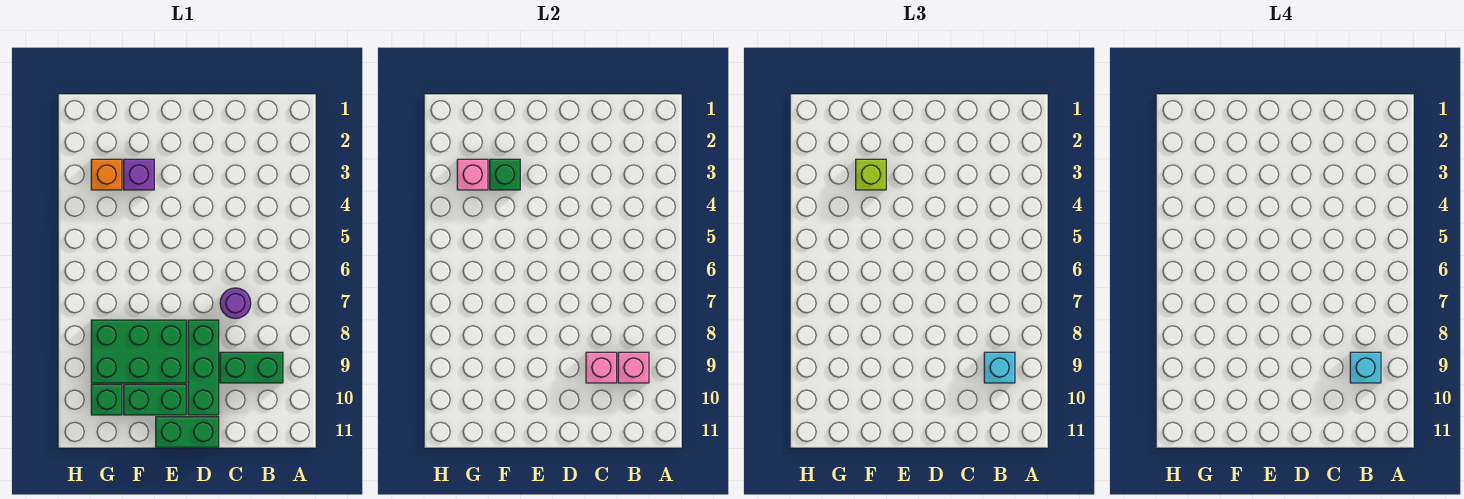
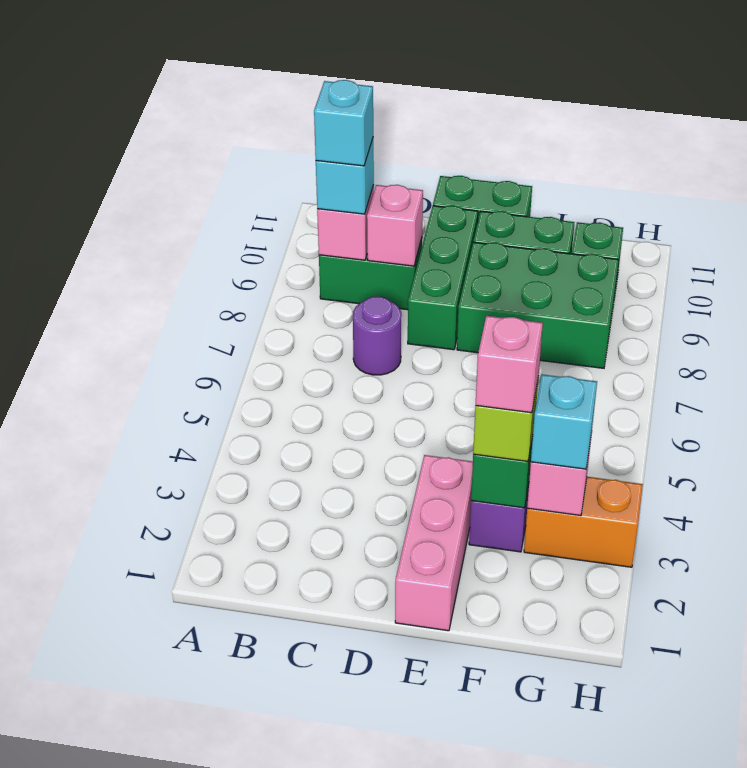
none -> pink brick E1:E3 level 1
none -> pink brick F3 level 4
orange brick G3 level 1 -> orange brick G3:H3 level 1
none -> cyan brick G3 level 3

